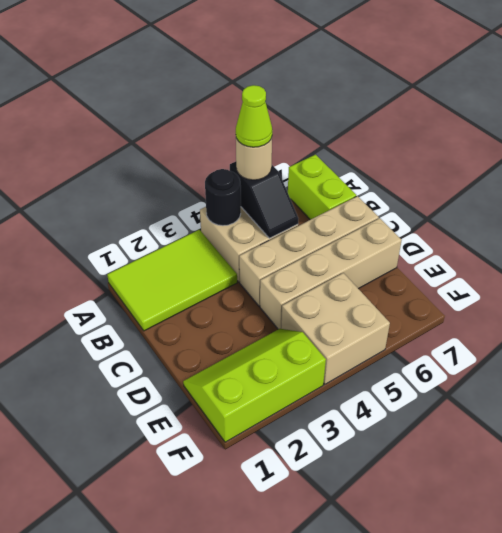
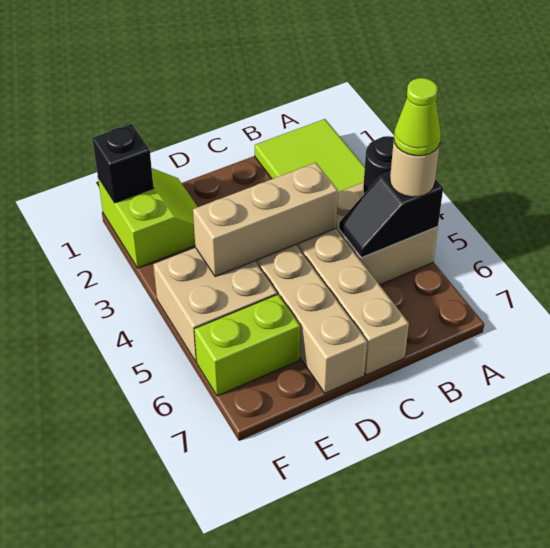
lime brick A7:B7 level 1 -> lime brick E6:F6 level 1
none -> tan brick C4:E4 level 2
lime slope E1:F3 level 1 top F -> lime slope E1:F2 level 1 top F
none -> black brick F1 level 2

